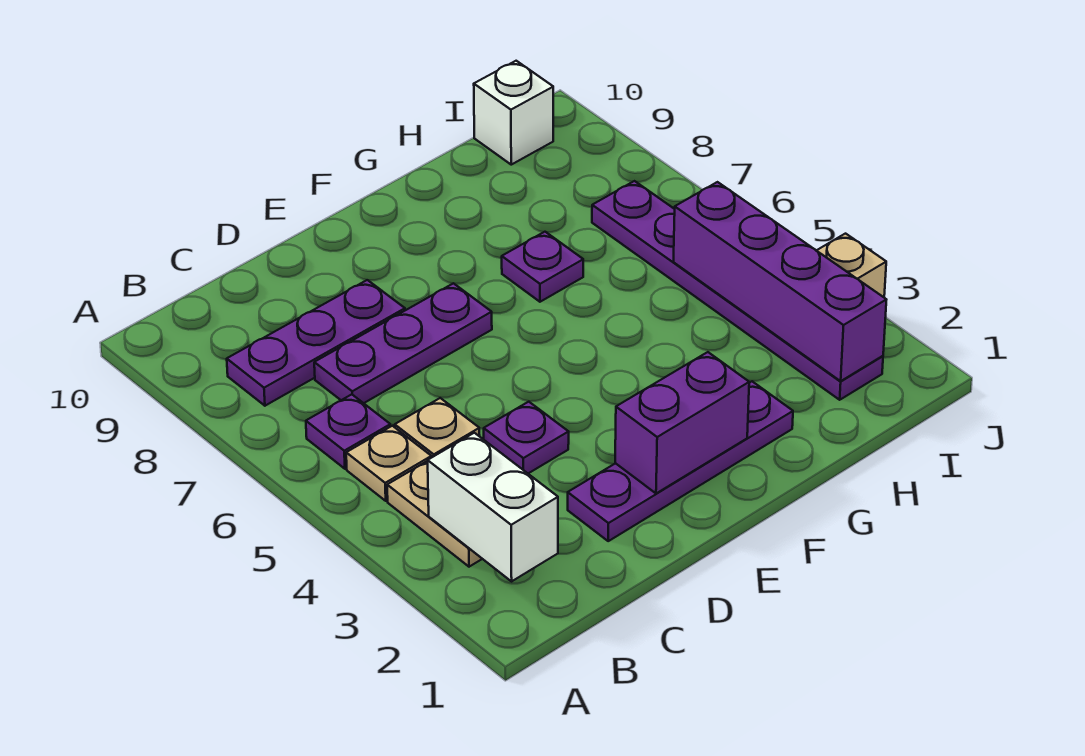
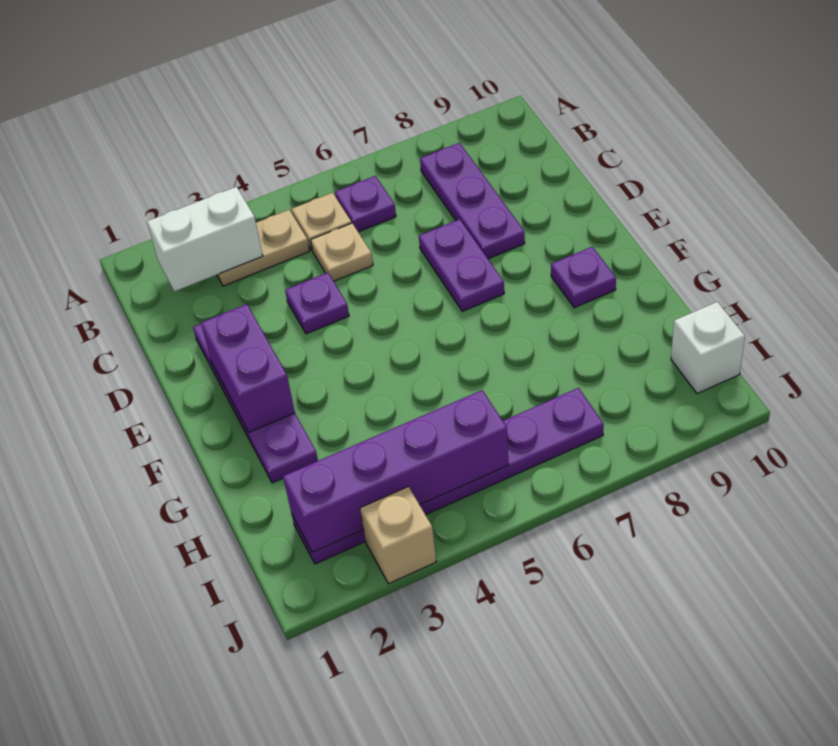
purple plate C7:E7 level 1 -> purple plate D7:E7 level 1
purple plate G7 level 1 -> purple plate F9 level 1

